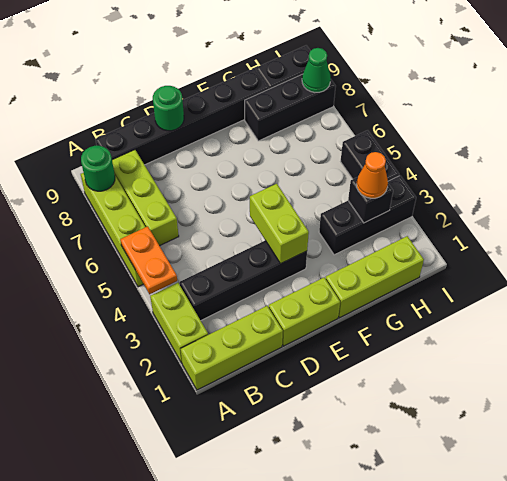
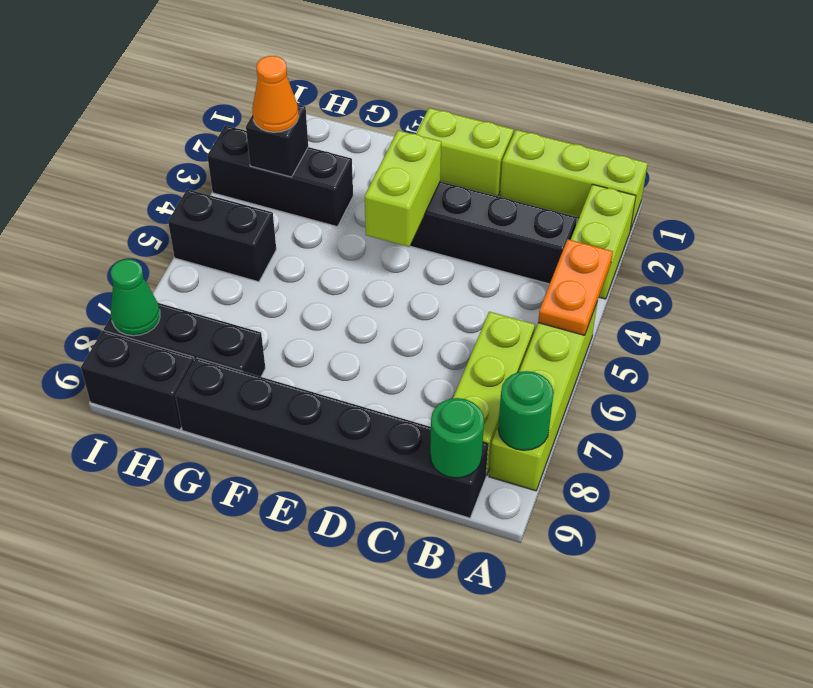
green round brick D9 level 2 -> green round brick B9 level 2
lime brick F1:H1 level 1 -> none
black brick I4:I5 level 1 -> black brick H5:I5 level 1

